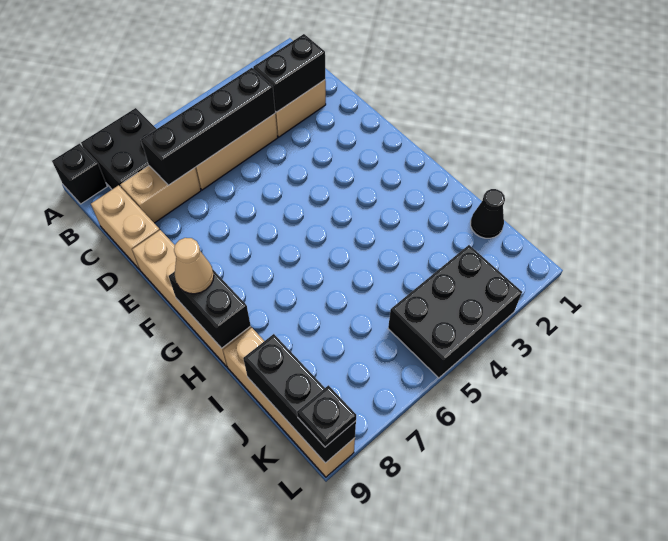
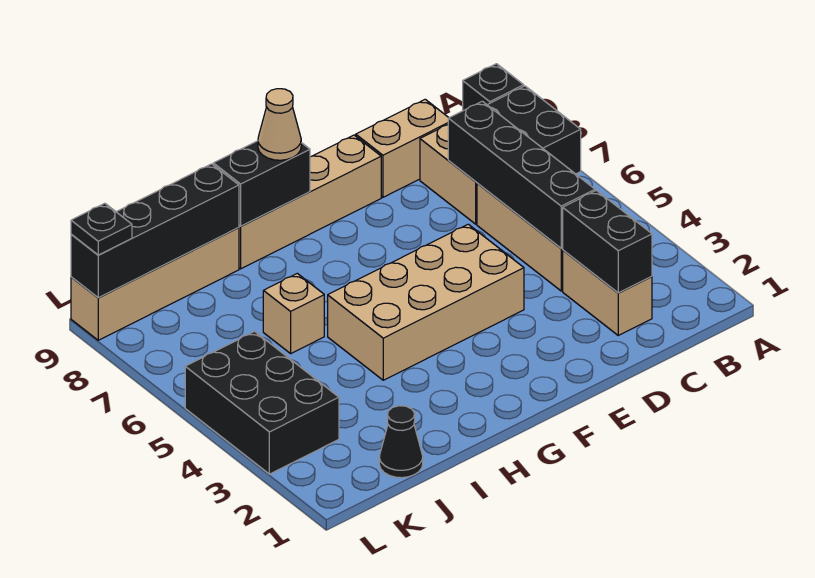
none -> tan brick E4:H5 level 1
none -> tan brick I6 level 1
black brick J9:L9 level 2 -> black brick I9:L9 level 2

